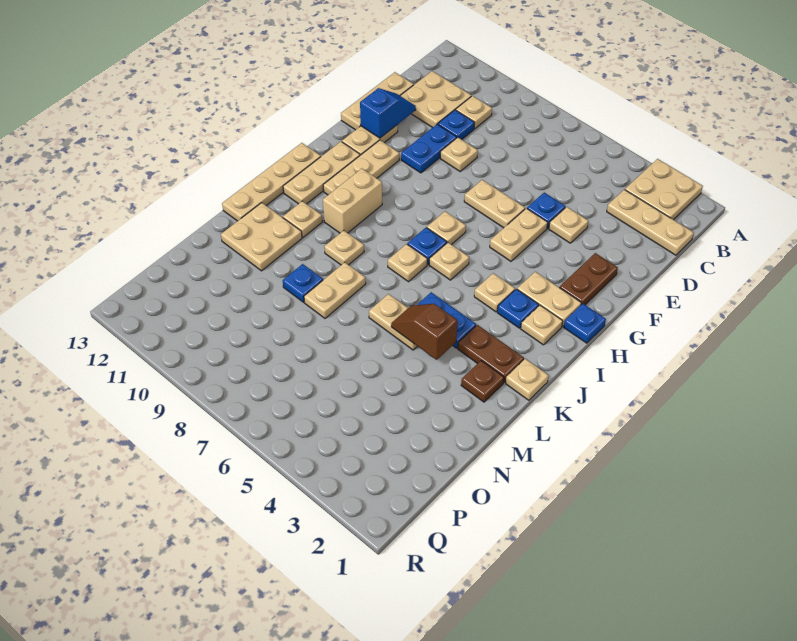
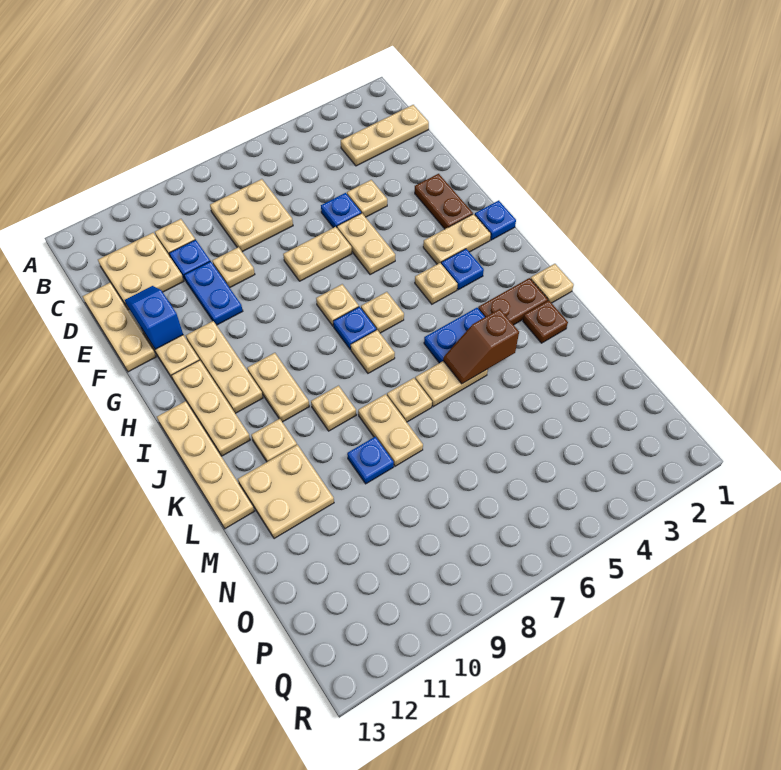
tan plate A2:B3 level 1 -> tan plate C7:D8 level 1
tan plate I2 level 1 -> tan plate L7 level 1
tan brick I10:J10 level 1 -> tan plate I10:J10 level 1

